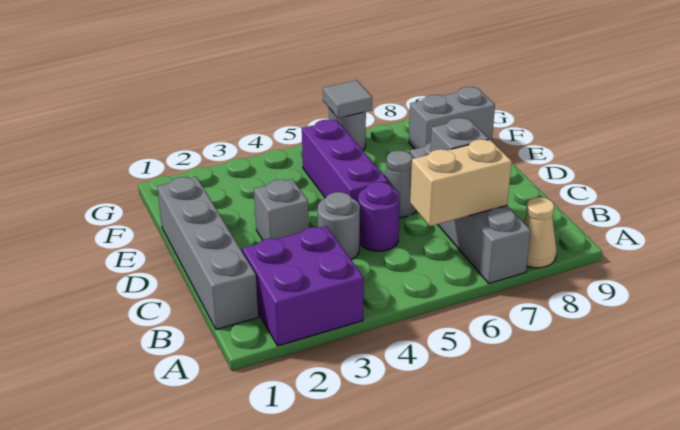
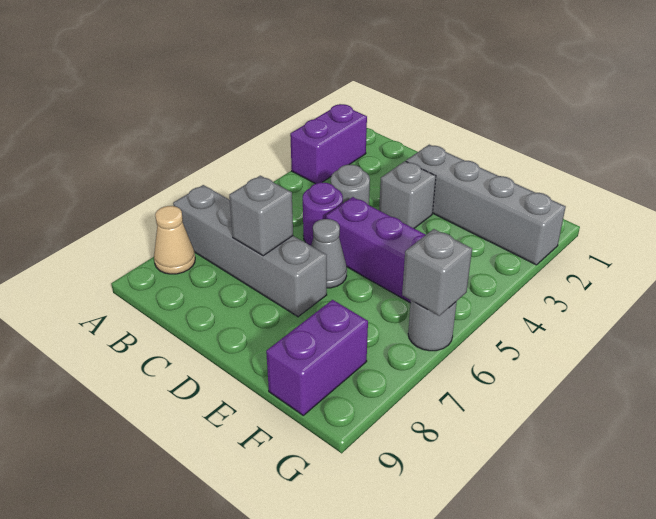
purple brick A2:B3 level 1 -> purple brick A2:A3 level 1
grey brick B1:E1 level 1 -> grey brick D2:G2 level 1
tan brick B6:B7 level 2 -> none
grey brick F8:F9 level 1 -> purple brick F8:F9 level 1
grey tile G6 level 2 -> grey brick G6 level 2

